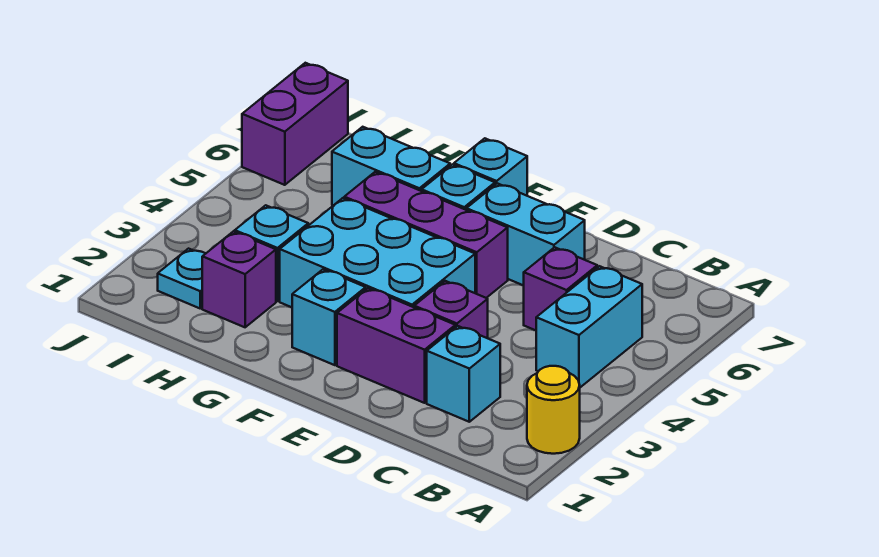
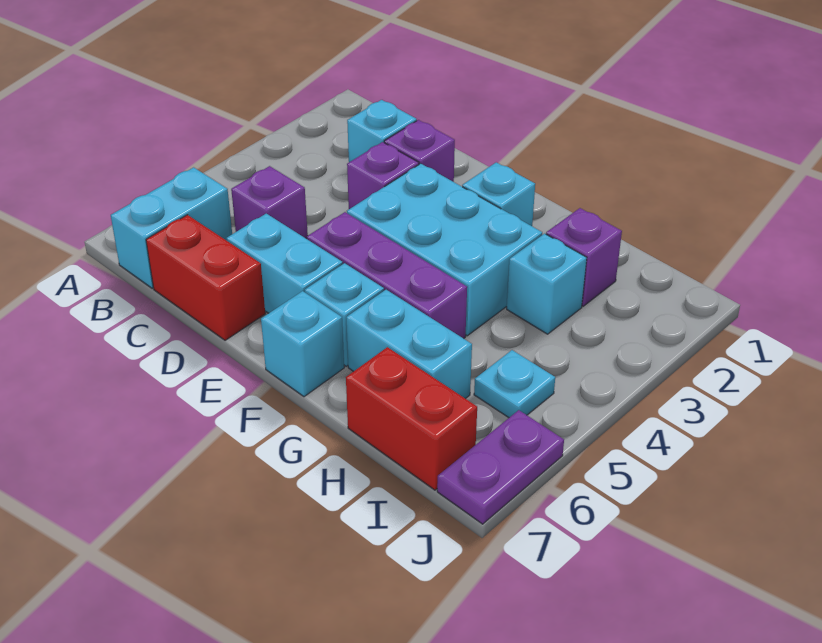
yellow round brick A2 level 1 -> none
cyan brick B4:B5 level 1 -> cyan brick B6:B7 level 1
none -> red brick C7:D7 level 1
purple brick D2:E2 level 1 -> purple brick D2 level 1
none -> red brick H7:I7 level 1
cyan plate I2 level 1 -> cyan plate I5 level 1
purple brick J6:J7 level 1 -> purple plate J6:J7 level 1

